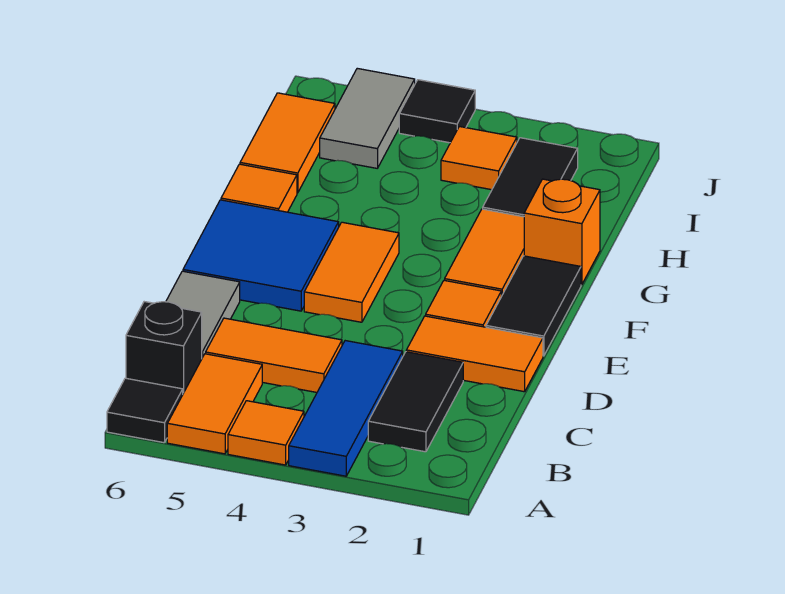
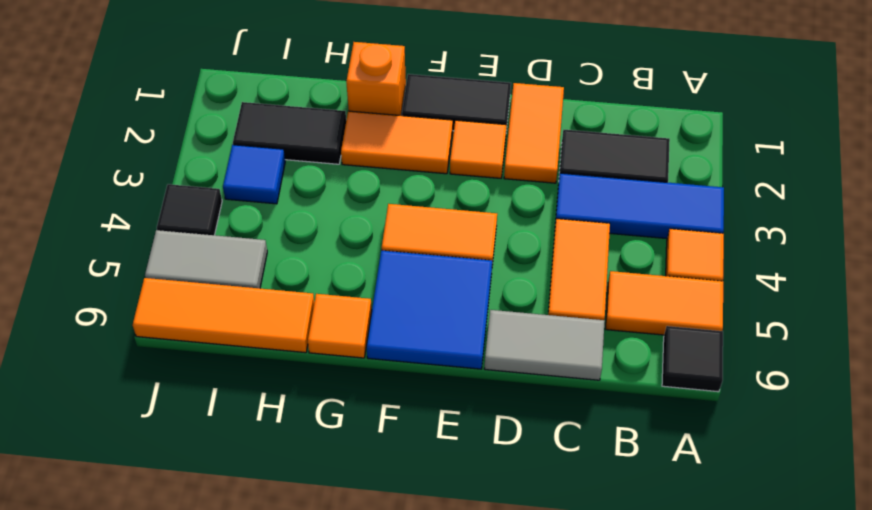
black brick B6 level 1 -> none
orange tile H6:I6 level 1 -> orange tile H6:J6 level 1
orange tile I3 level 1 -> blue tile I3 level 1

